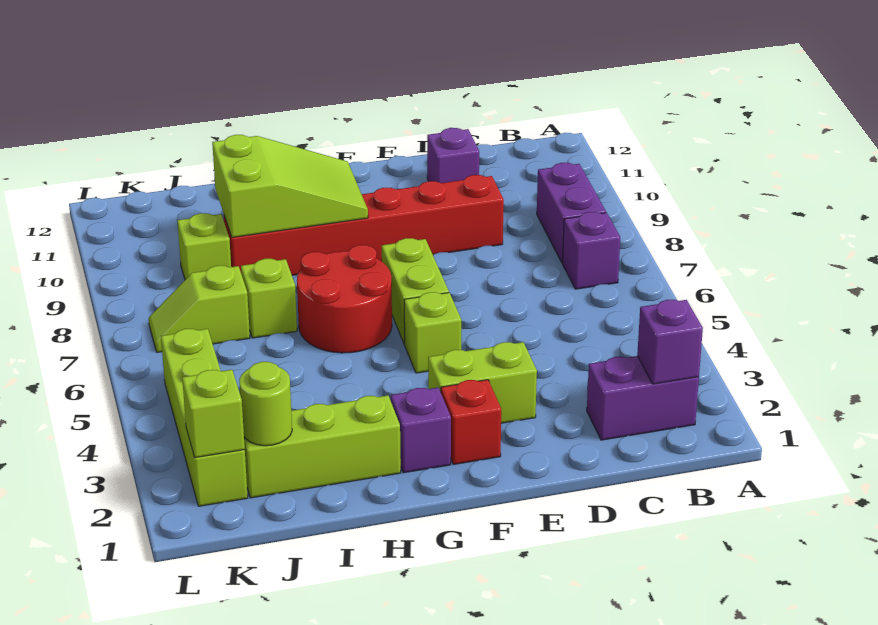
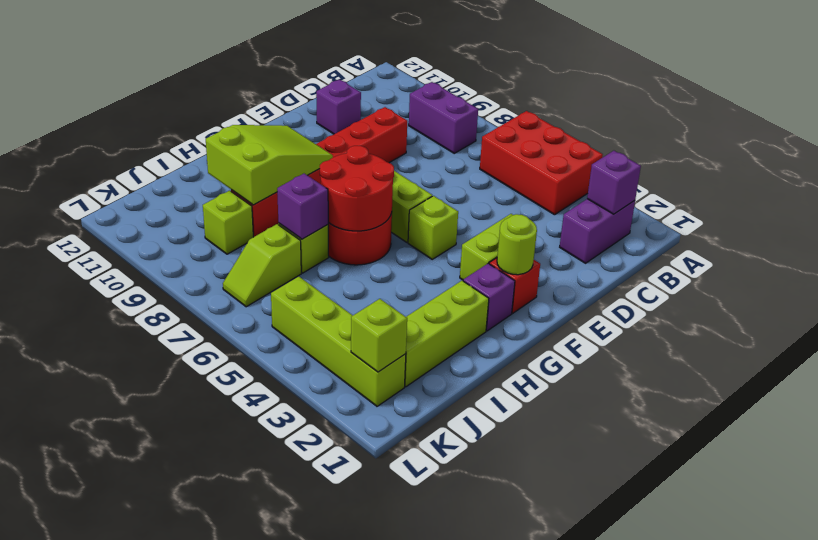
none -> red brick A4:B6 level 1
purple brick B7 level 1 -> purple brick I7 level 2
none -> red round brick G6:H7 level 2
lime round brick J2 level 2 -> lime round brick F2 level 2

